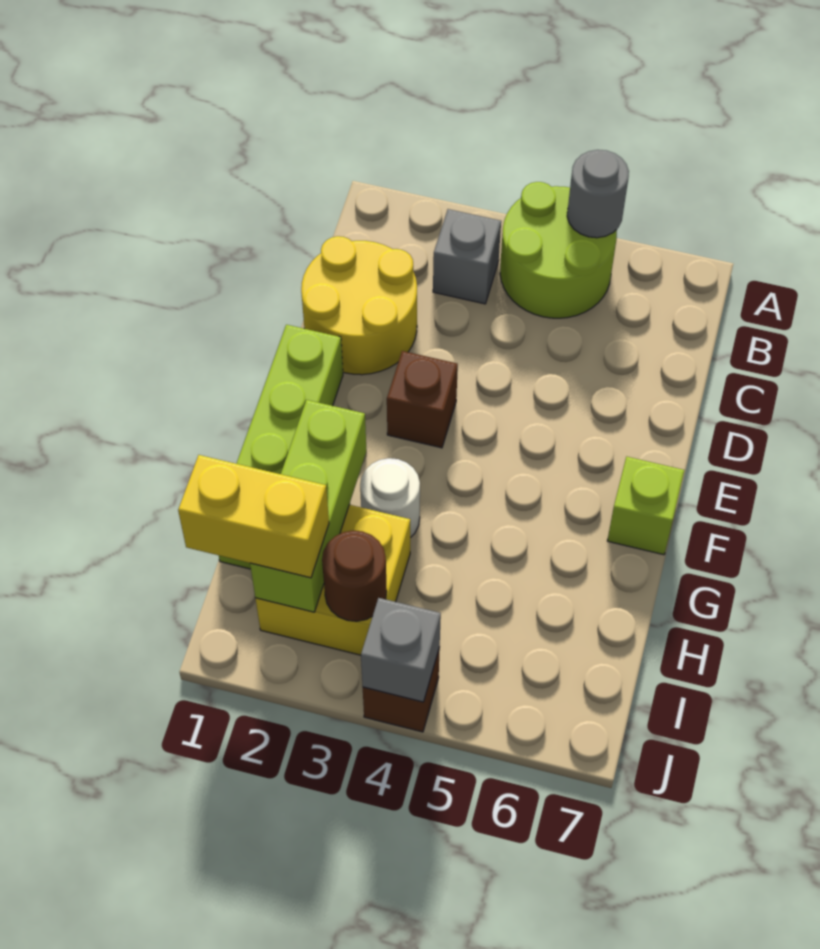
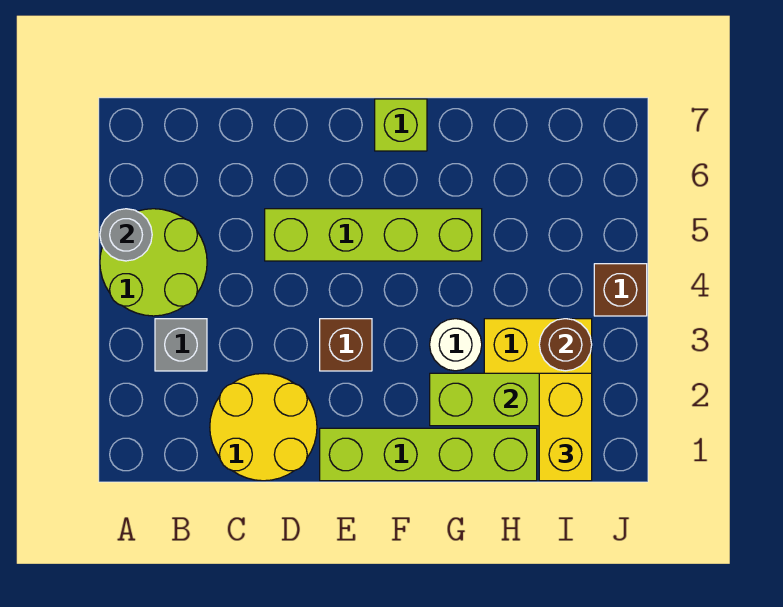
none -> lime brick D5:G5 level 1
grey brick J4 level 2 -> none

